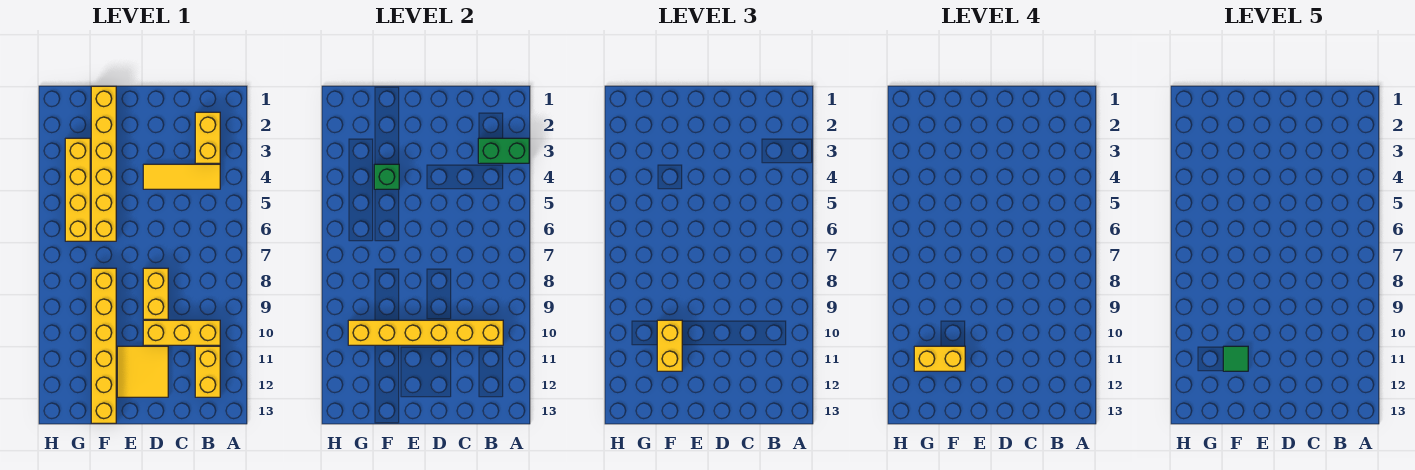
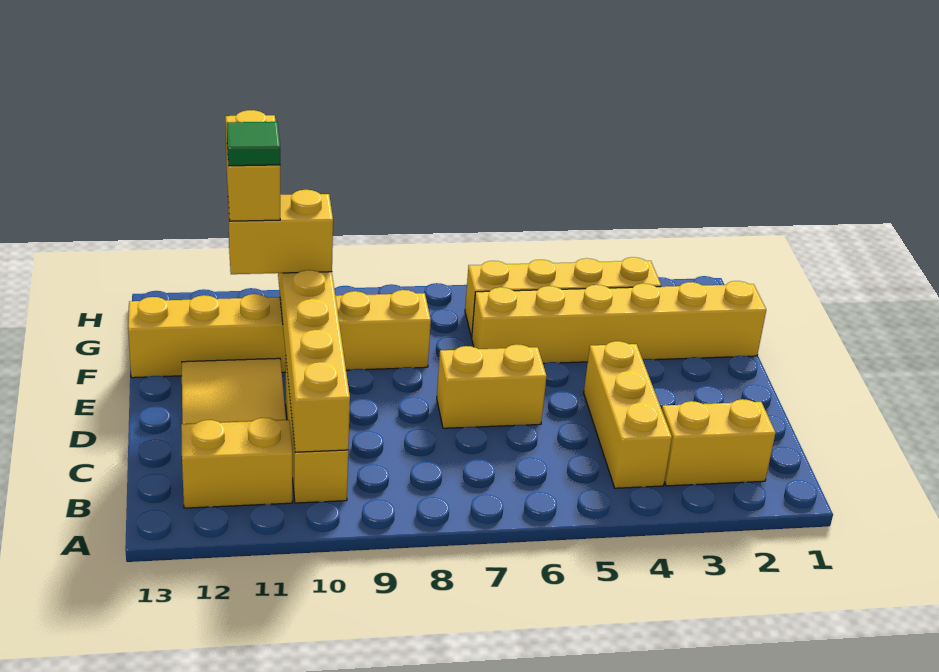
green brick A3:B3 level 2 -> none
yellow tile B4:D4 level 1 -> yellow brick B4:D4 level 1
yellow brick D8:D9 level 1 -> yellow brick D6:D7 level 1
green brick F4 level 2 -> none

